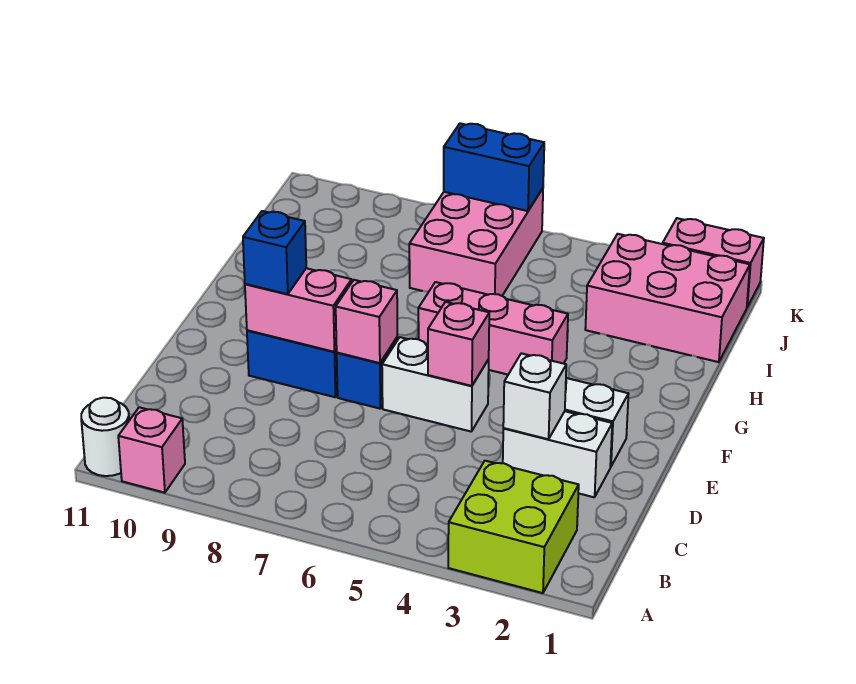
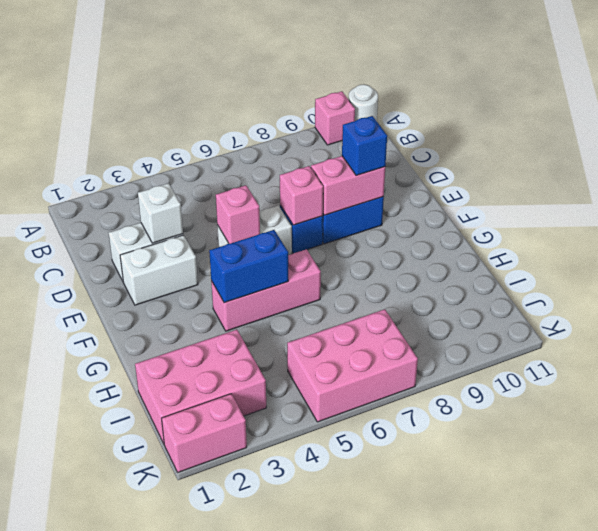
lime brick A2:B3 level 1 -> none
pink brick I6:K7 level 1 -> pink brick J5:K7 level 1
blue brick K6:K7 level 2 -> blue brick G4:G5 level 2

